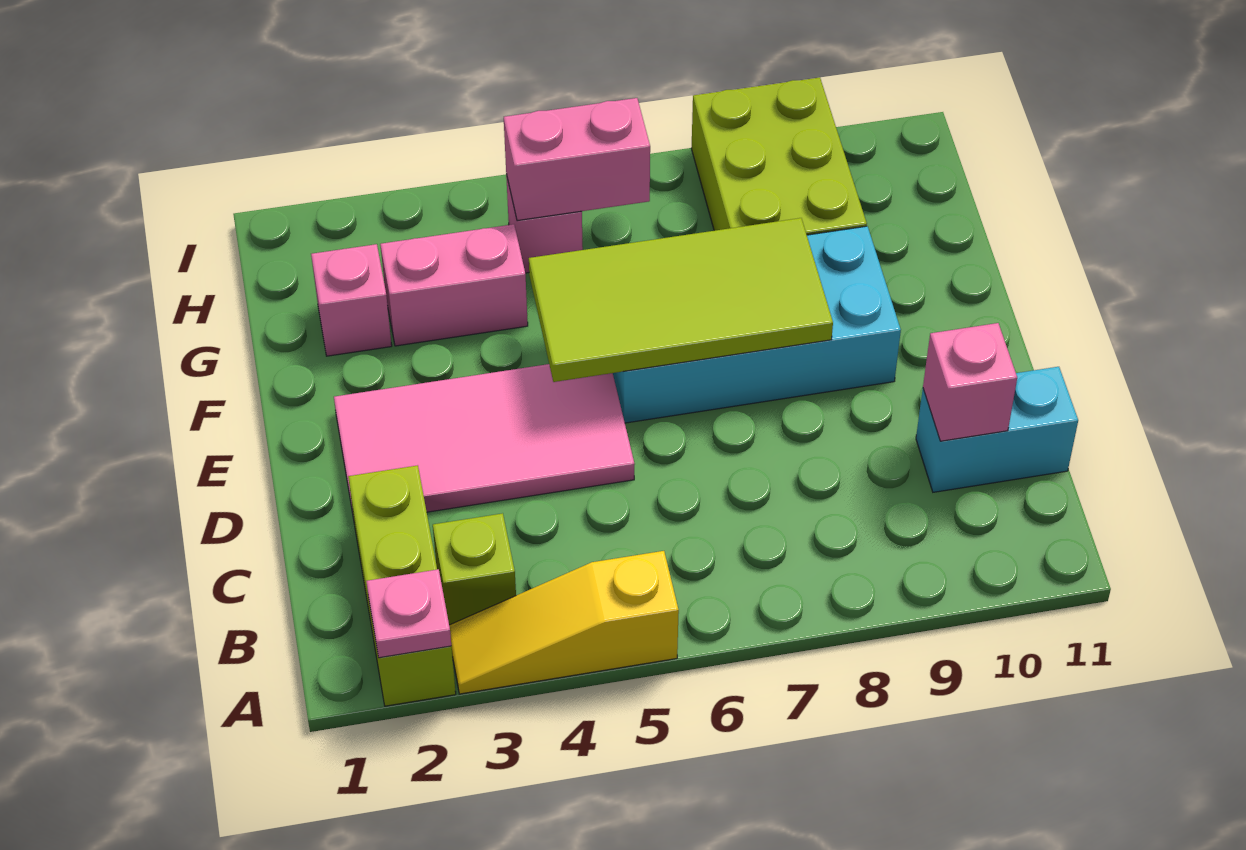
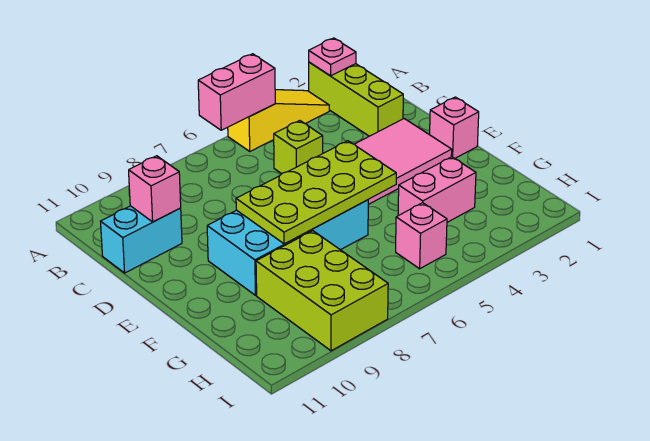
lime brick B3 level 1 -> lime brick C5 level 1
lime tile E5:F8 level 2 -> lime plate E5:F8 level 2
pink brick G2 level 1 -> pink brick E1 level 1
pink brick H5:H6 level 2 -> pink brick A5:A6 level 2

